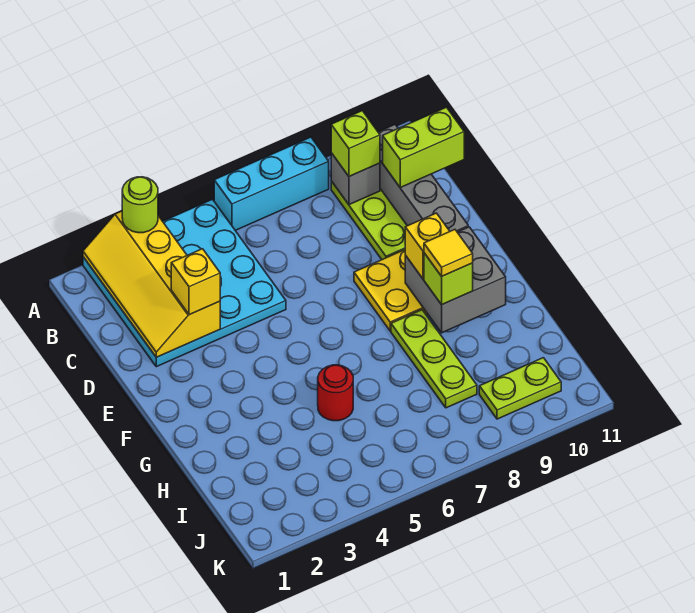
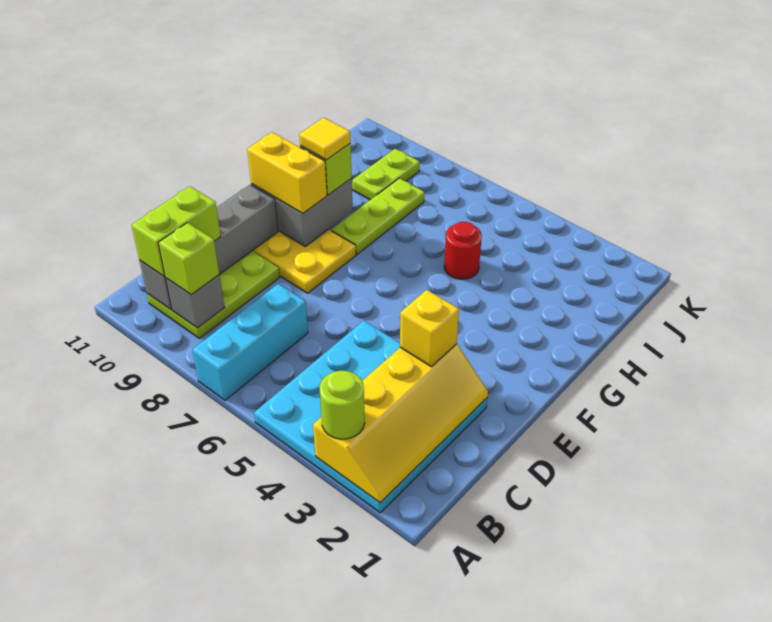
cyan brick A6:A8 level 1 -> cyan brick A7:C7 level 1
lime brick C10:C11 level 3 -> lime brick B10:C10 level 3
yellow brick F9 level 3 -> yellow brick F9:F10 level 3
lime plate J9:J10 level 1 -> lime plate I9:J9 level 1

